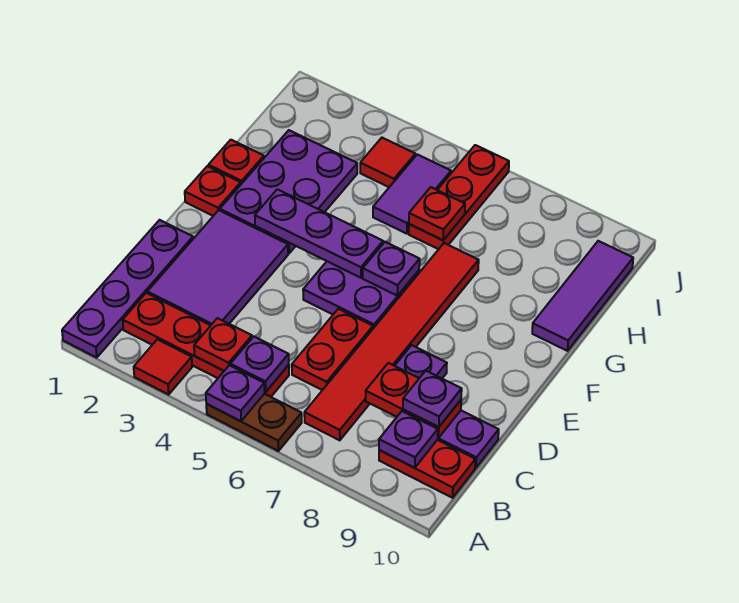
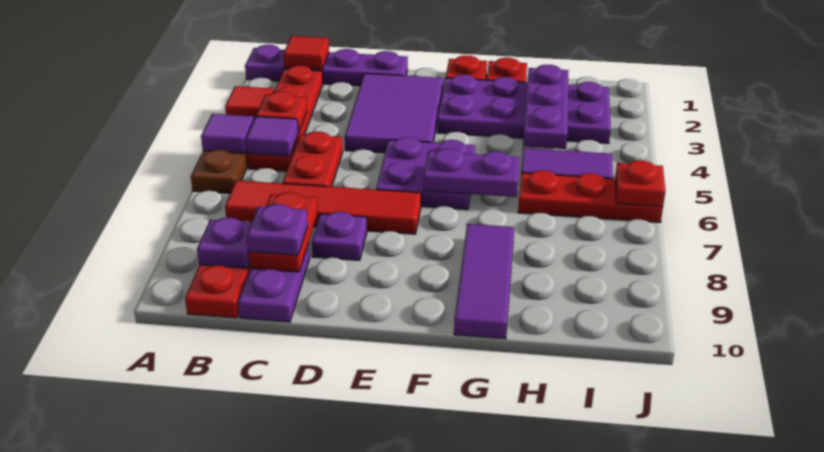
purple plate A5 level 2 -> purple tile A5 level 2
purple plate B5 level 2 -> purple tile B5 level 2
red tile B7:G7 level 1 -> red tile B7:E7 level 1
purple tile C2:E3 level 1 -> purple tile D2:E4 level 1
red plate C6:D6 level 1 -> red plate C5:C6 level 1
purple plate F2:H3 level 1 -> purple plate F2:I3 level 1
purple plate F3:F5 level 2 -> purple plate H2:H4 level 2
purple plate F6 level 2 -> purple plate F6:G6 level 2
purple tile G10:I10 level 1 -> purple tile G8:G10 level 1
red plate H6 level 2 -> red plate J6 level 2
red tile I4 level 1 -> red tile B1 level 2

